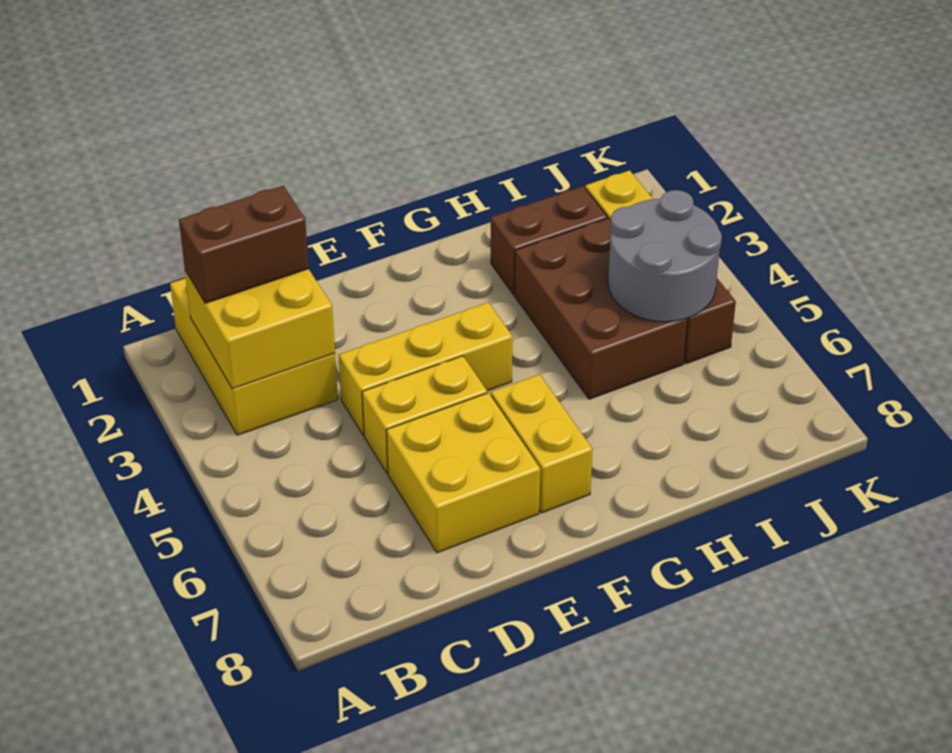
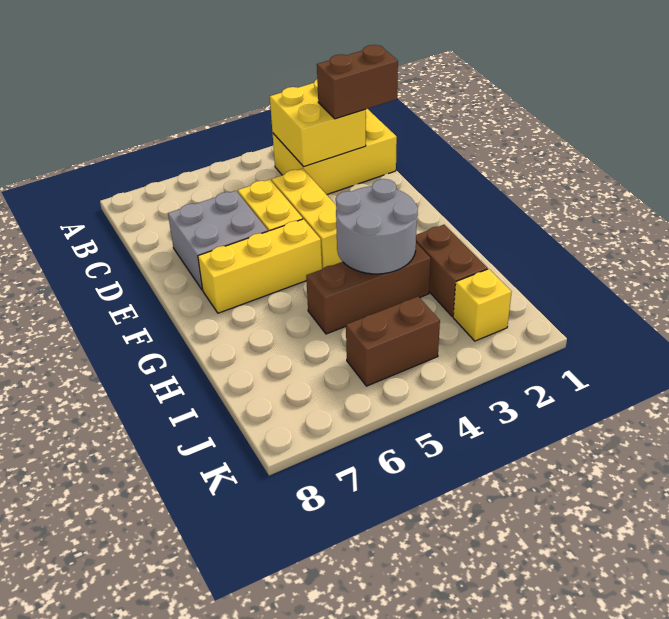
brown brick B2:C2 level 3 -> brown brick C1:C2 level 3
yellow brick D6:E7 level 1 -> grey brick D6:E7 level 1
yellow brick F6:F7 level 1 -> yellow brick F5:F7 level 1
brown brick H3:I5 level 1 -> brown brick H3:H5 level 1
grey round brick I4:J5 level 2 -> grey round brick G3:H4 level 2

